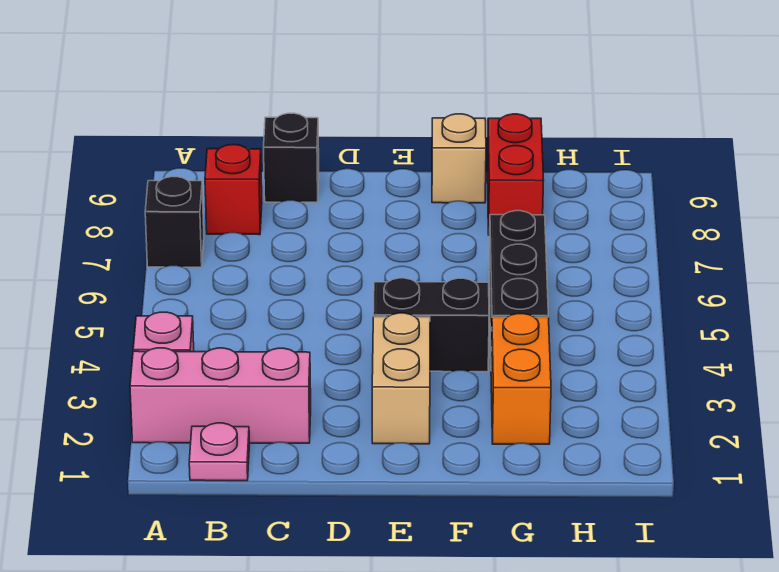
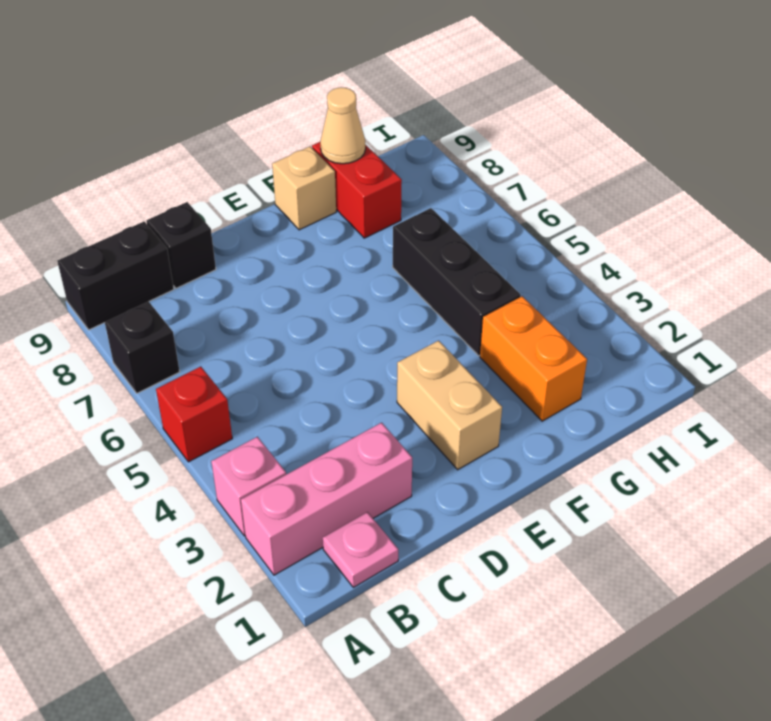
red brick B8 level 1 -> red brick A5 level 1
black brick E4:F4 level 1 -> black brick A9:B9 level 1
none -> tan cone G9 level 2

